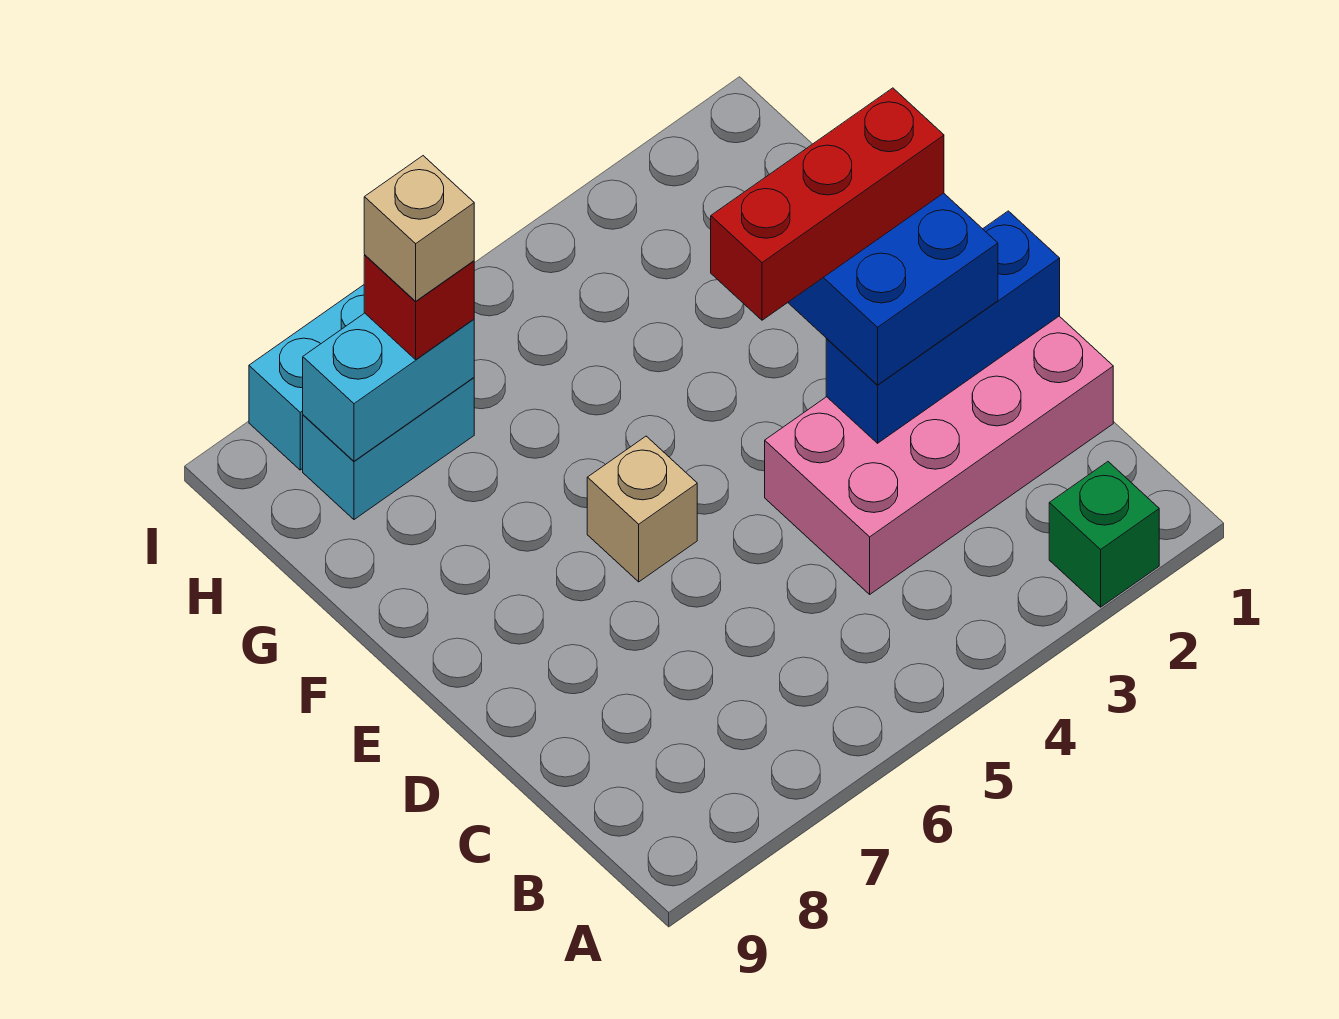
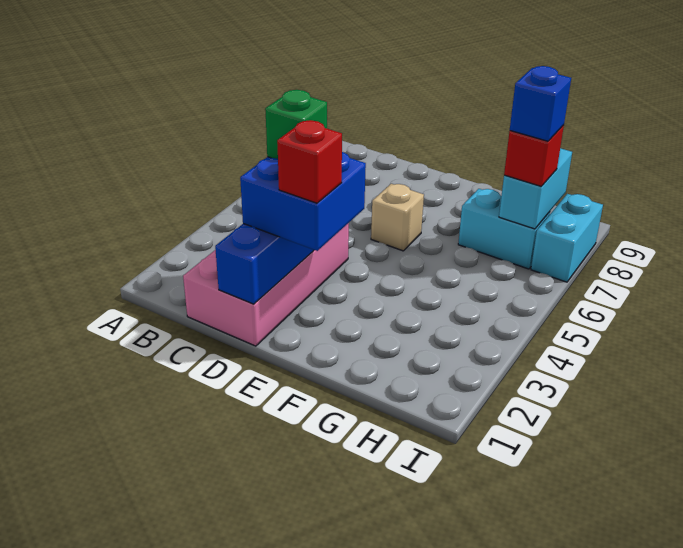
green brick A2 level 1 -> green brick D3 level 4
red brick E2:E4 level 4 -> red brick E2 level 4
cyan brick H7:H8 level 1 -> cyan brick G7:H7 level 1
tan brick H7 level 4 -> blue brick H7 level 4

